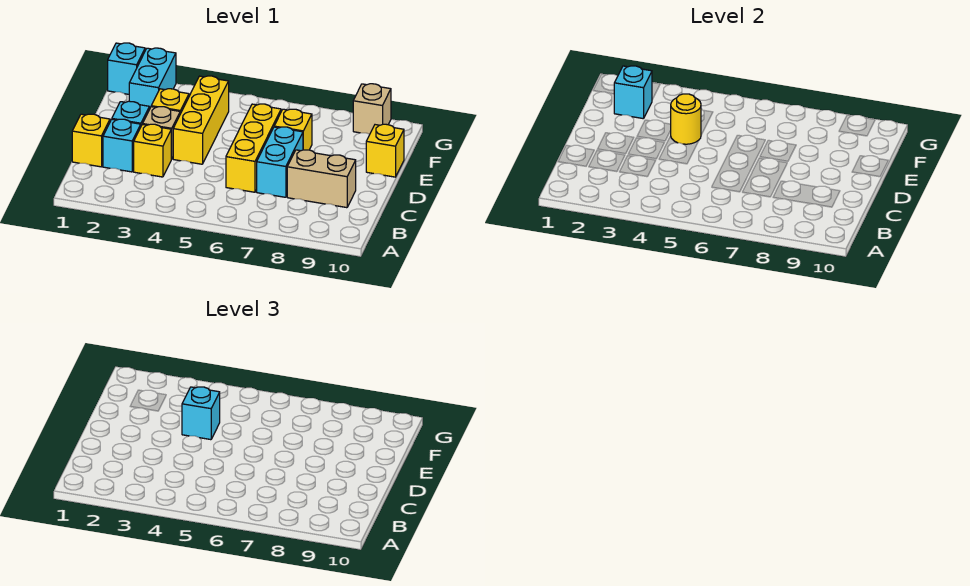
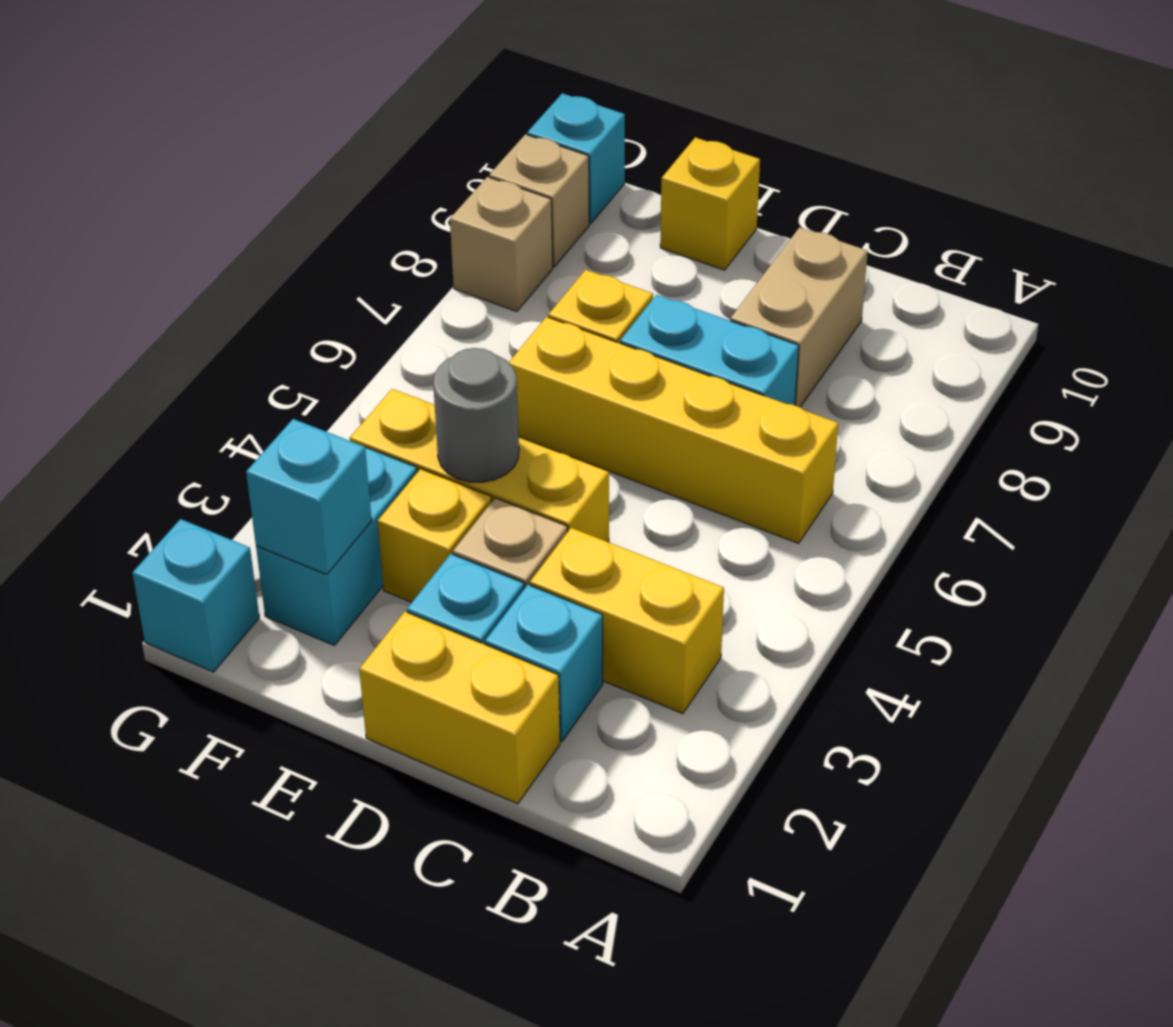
yellow brick C1 level 1 -> yellow brick C1:D1 level 1
yellow brick C3 level 1 -> yellow brick B3:C3 level 1
yellow brick C6:E6 level 1 -> yellow brick B6:E6 level 1
yellow round brick E4 level 2 -> grey round brick E4 level 2
cyan brick E4 level 3 -> cyan brick G10 level 1
cyan brick F2:G2 level 1 -> cyan brick F2:F3 level 1
none -> tan brick G8 level 1

